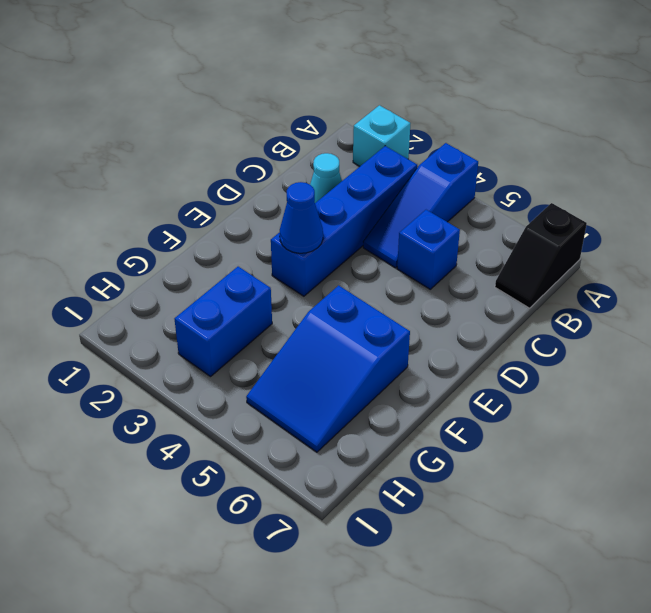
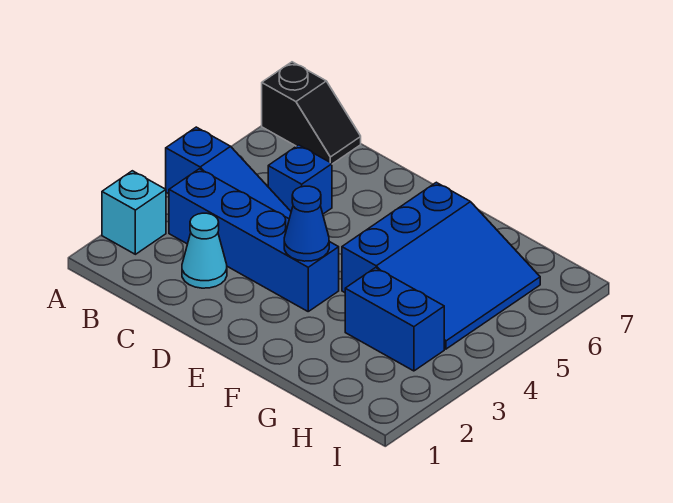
blue slope F5:H6 level 1 top F -> blue slope F4:H6 level 1 top F

